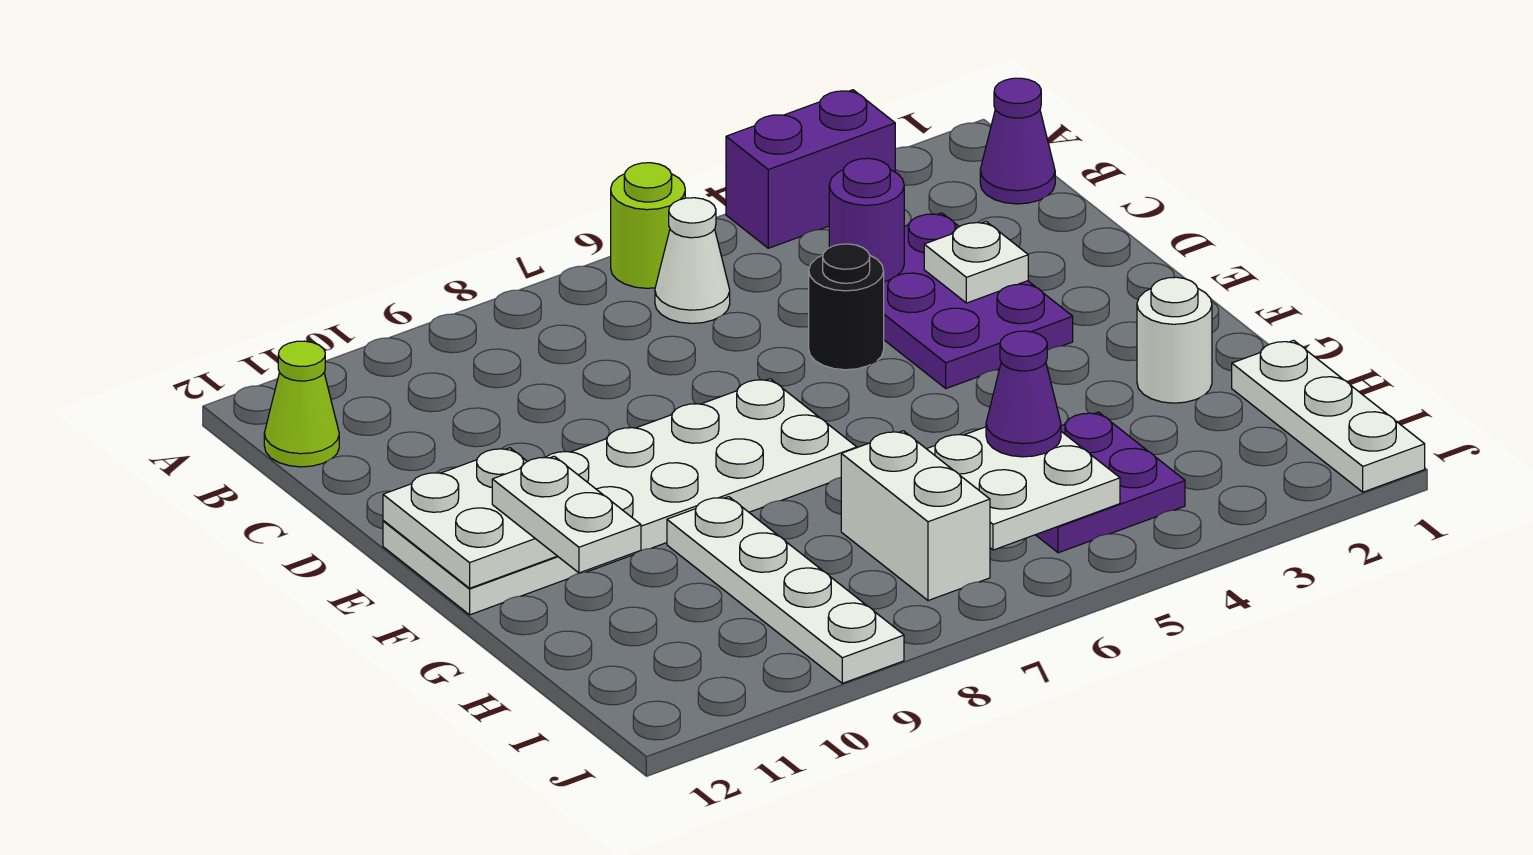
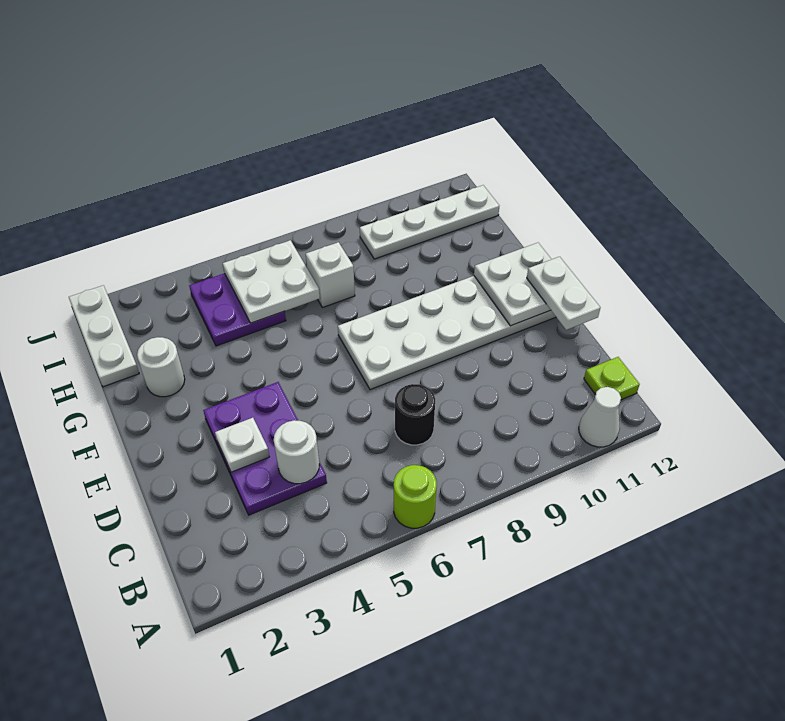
purple brick A3:A4 level 1 -> none
purple cone B1 level 1 -> none
white cone B6 level 1 -> white cone A11 level 1
lime cone B12 level 1 -> lime plate B12 level 1
purple round brick C4 level 2 -> white round brick C4 level 2
black round brick D5 level 1 -> black round brick C7 level 1
white plate F11:G11 level 3 -> white plate D12:E12 level 3
white plate G9:J9 level 1 -> white plate I9:I12 level 1
purple cone H5 level 3 -> none
white brick H7:I7 level 1 -> white brick H7 level 1

